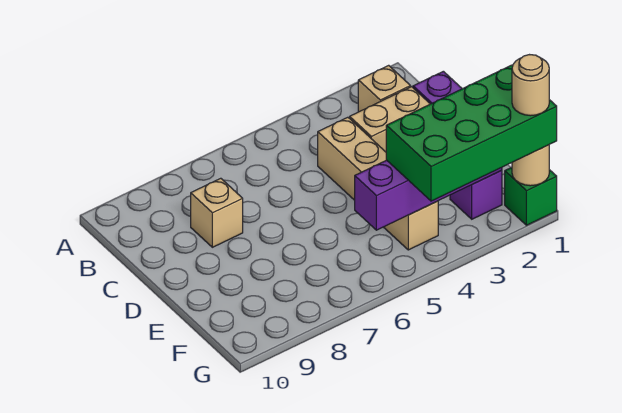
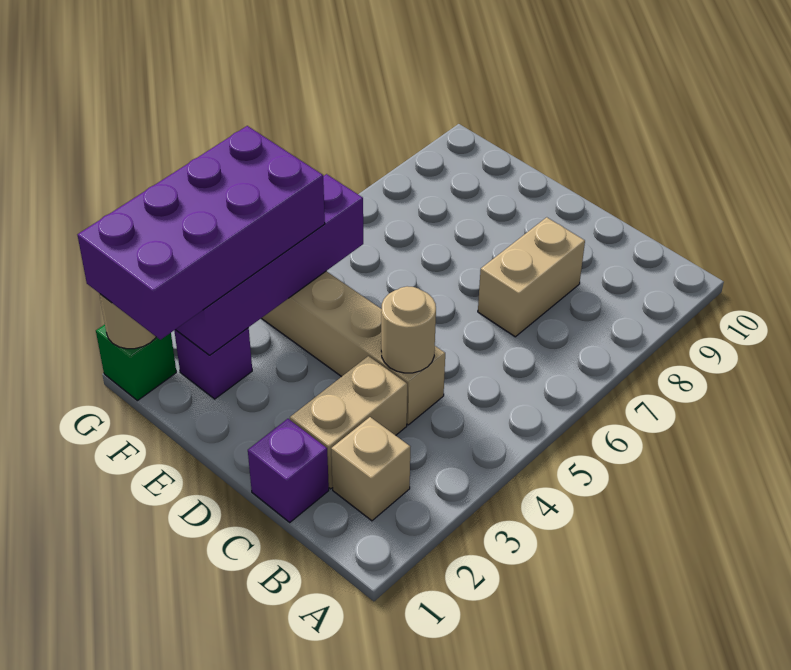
tan brick C8 level 1 -> tan brick C7:C8 level 1
green brick F1:G4 level 3 -> purple brick F1:G4 level 3
tan round brick G1 level 4 -> tan round brick C4 level 2

